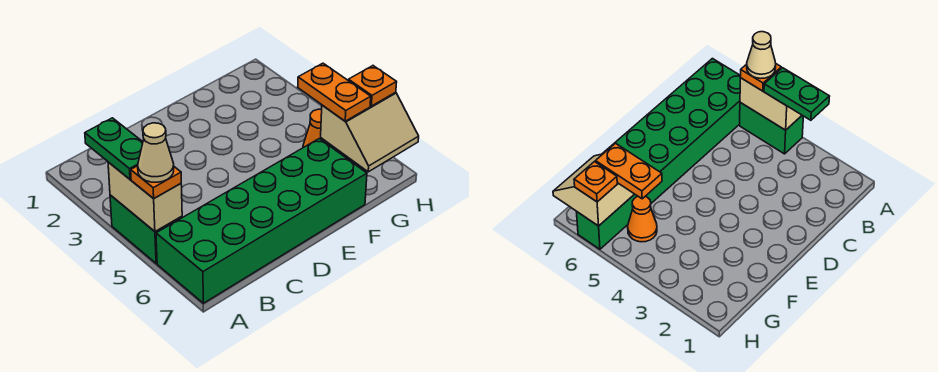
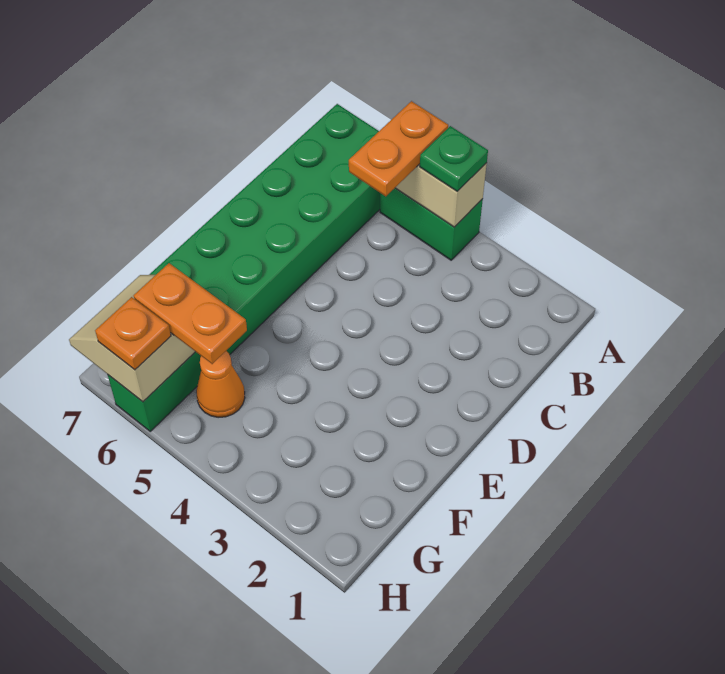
green plate A3:A4 level 3 -> green plate A4 level 3
orange plate A5 level 3 -> orange plate A5:B5 level 3
tan cone A5 level 4 -> none

